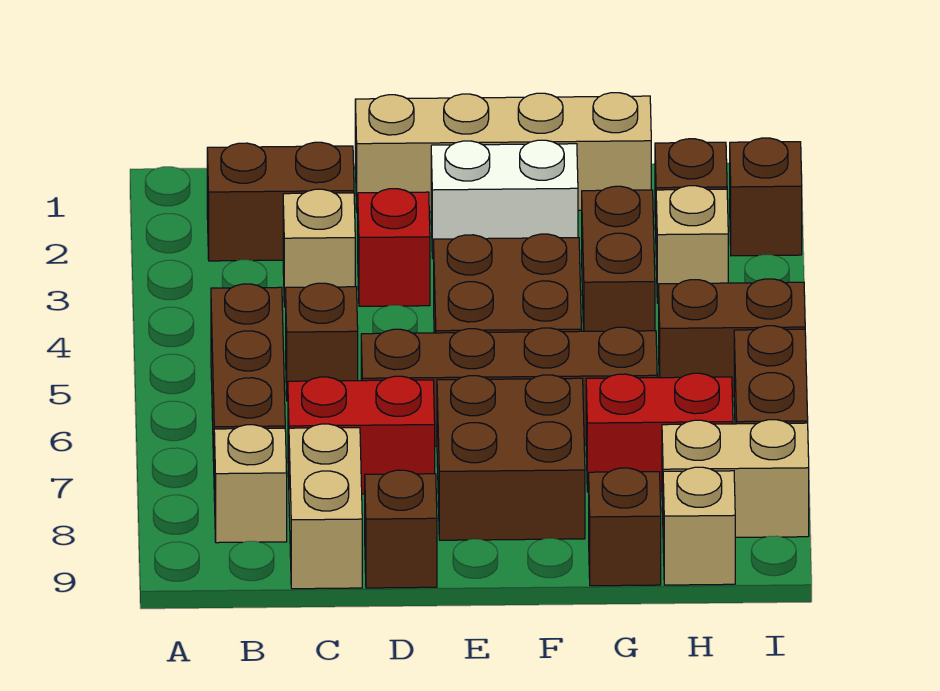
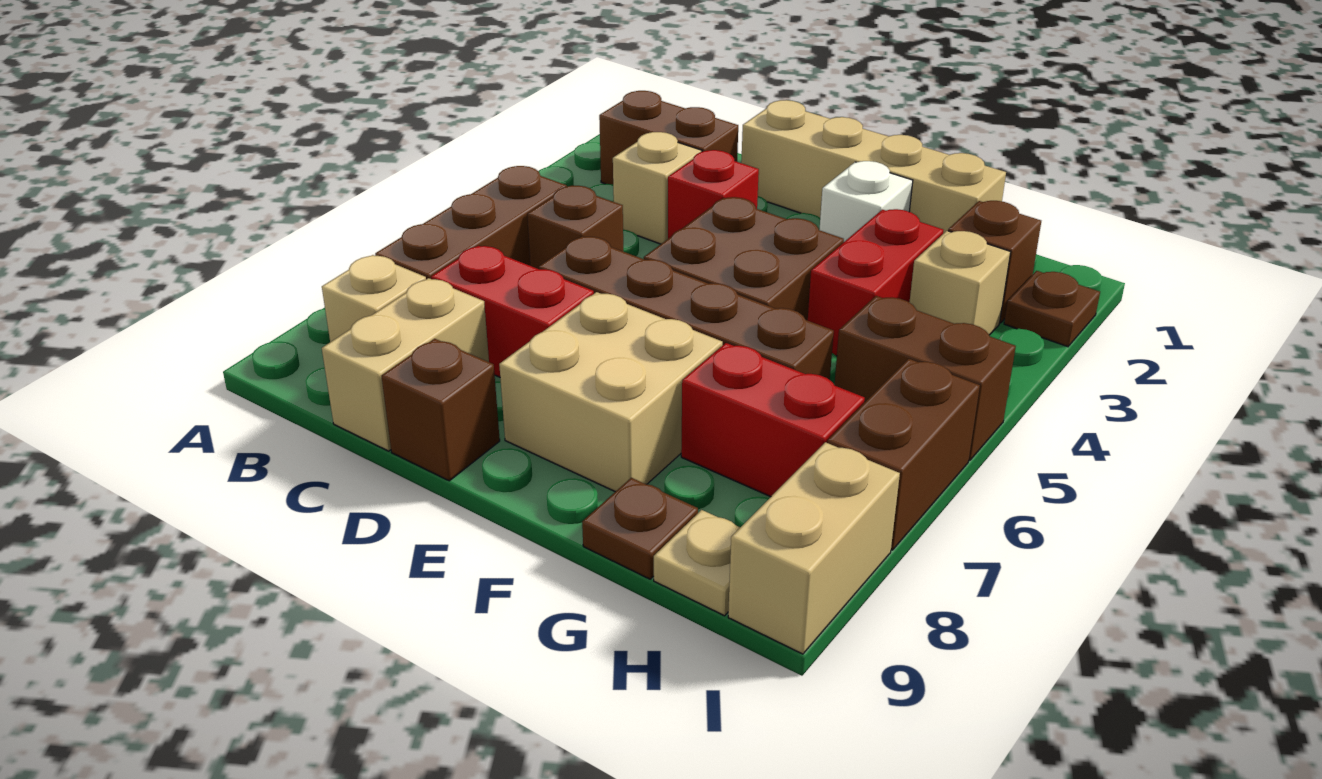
white brick E2:F2 level 1 -> white brick F2 level 1
brown brick E7:F8 level 1 -> tan brick E7:F8 level 1
brown brick G3:G4 level 1 -> red brick G3:G4 level 1
brown brick G9 level 1 -> brown plate G9 level 1
tan brick H8:I8 level 1 -> tan brick I8:I9 level 1
tan brick H9 level 1 -> tan plate H9 level 1
brown brick I2 level 1 -> brown plate I2 level 1

